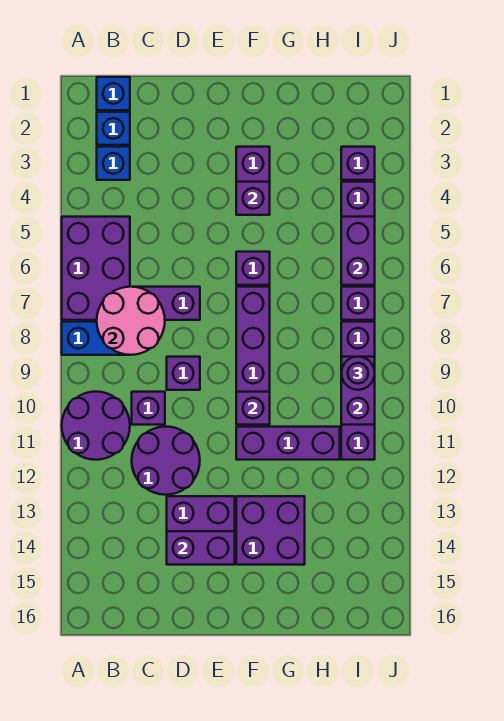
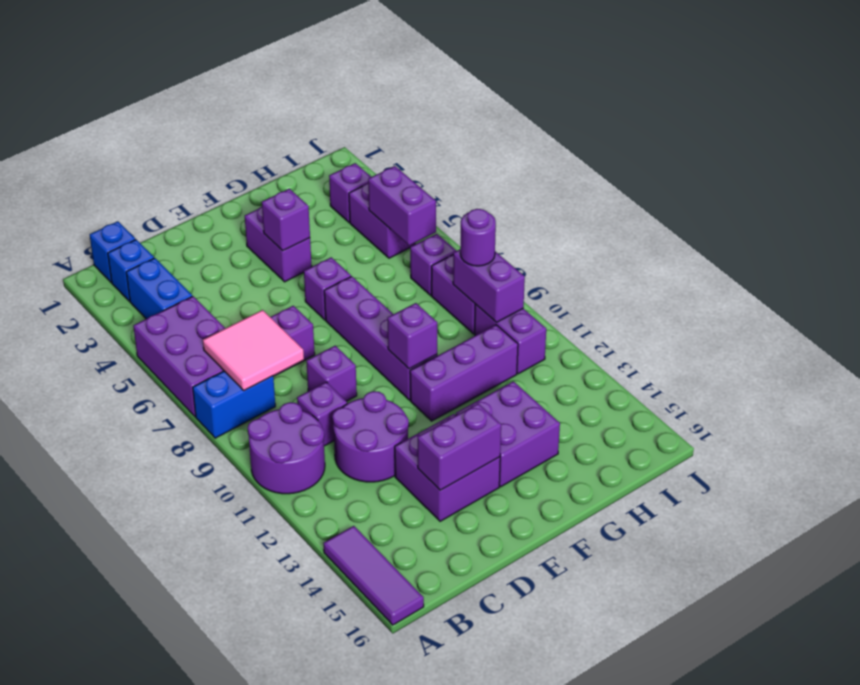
none -> purple tile A14:A16 level 1
blue brick B3 level 1 -> blue brick B3:B4 level 1
pink round brick B7:C8 level 2 -> pink tile B7:C8 level 2

